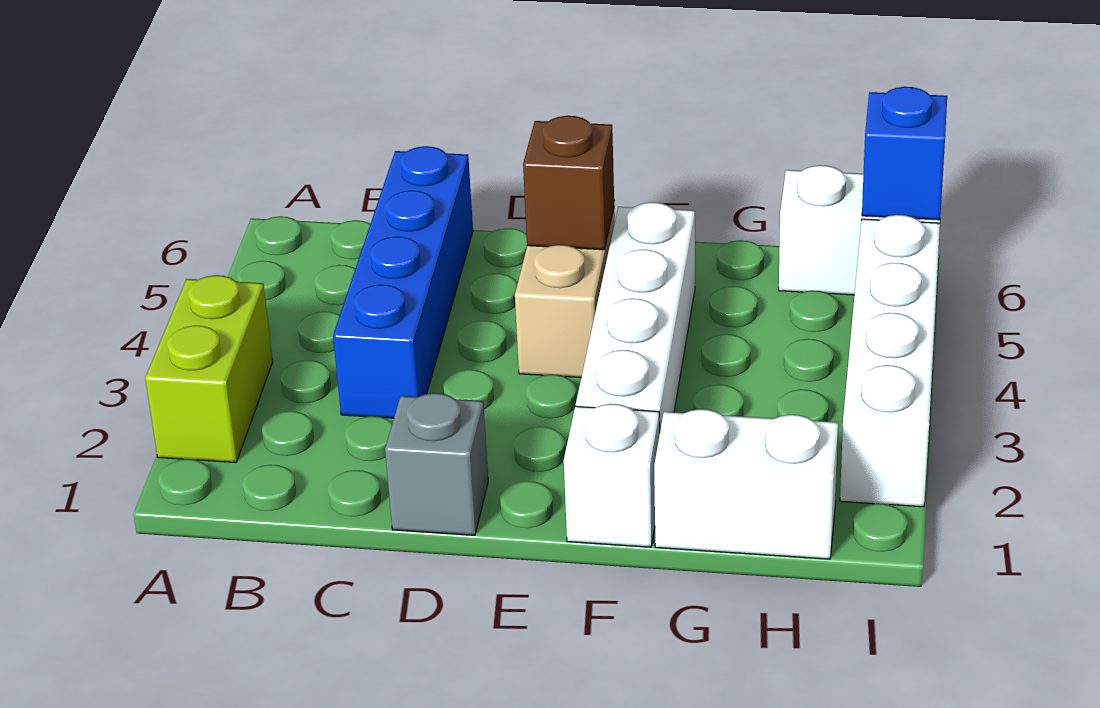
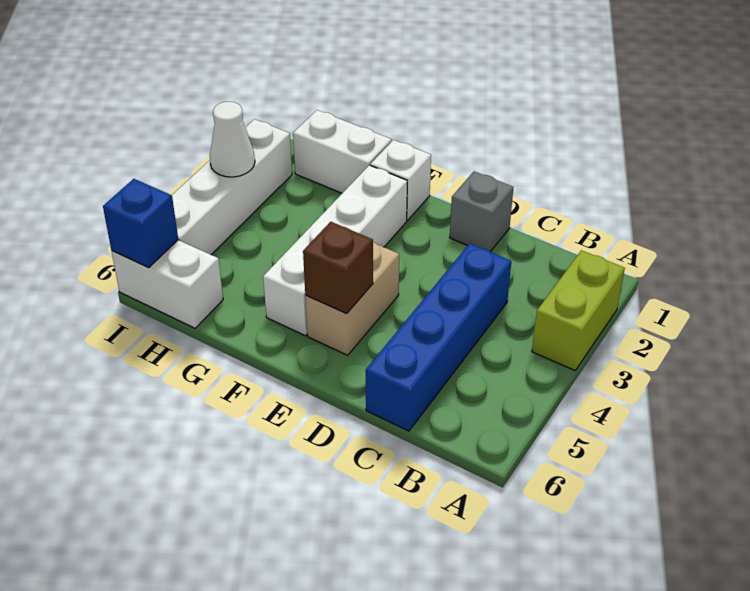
none -> white cone I3 level 2

